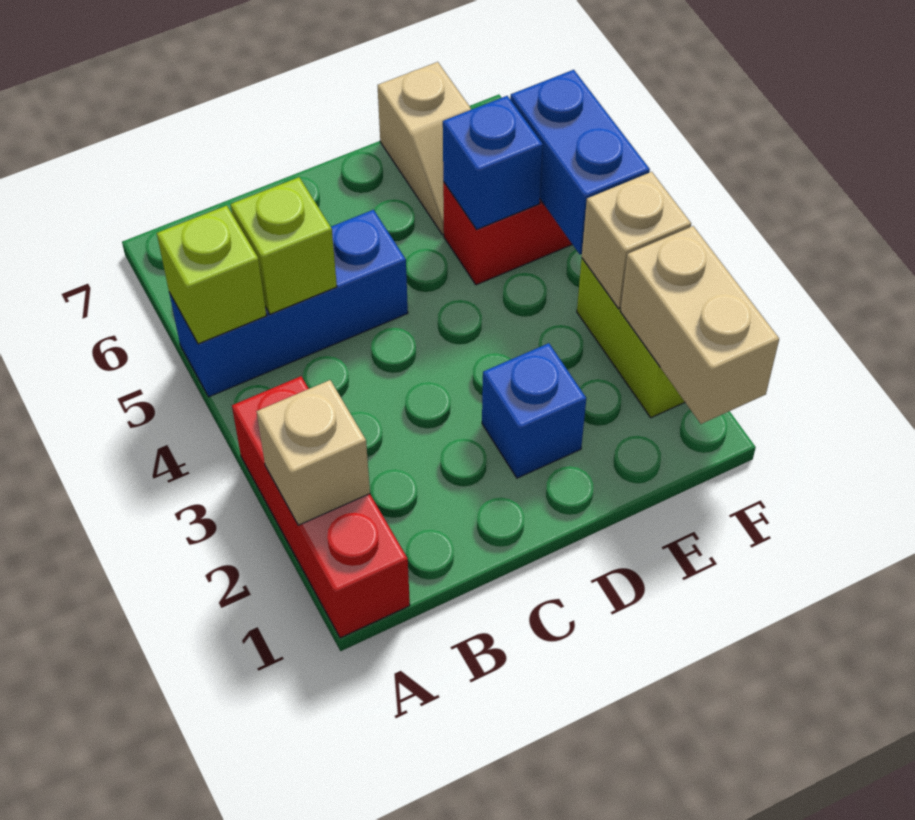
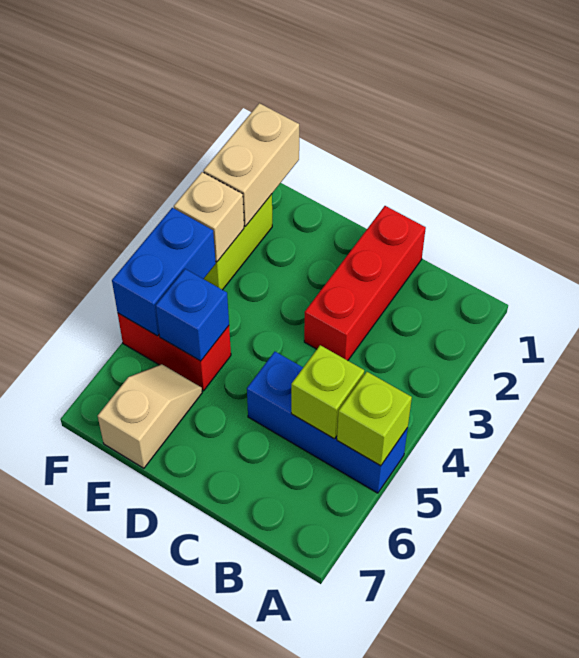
red brick A1:A3 level 1 -> red brick C1:C3 level 1
tan brick A2 level 2 -> none
blue brick D2 level 1 -> none

